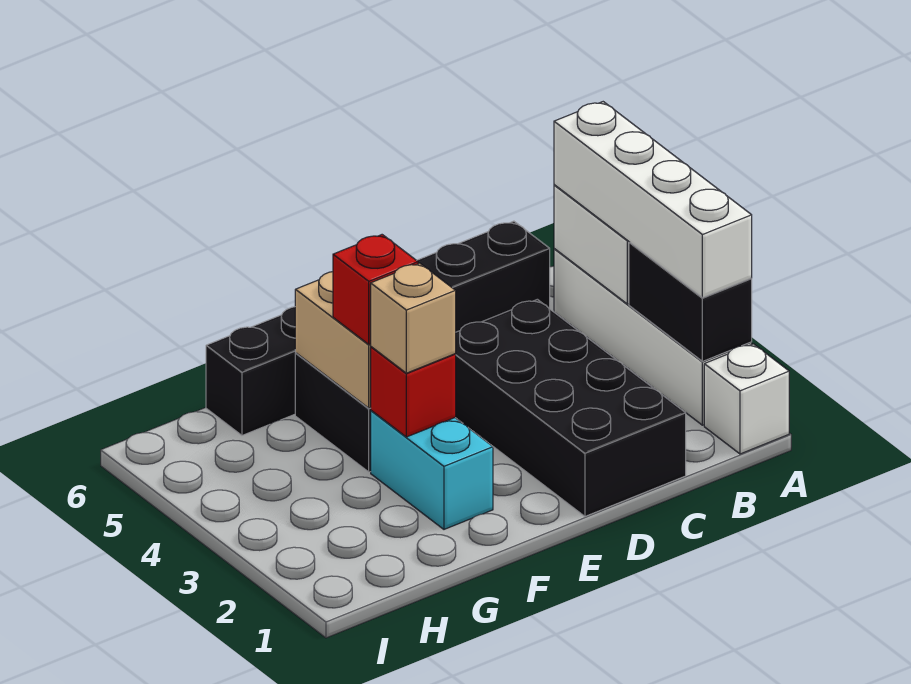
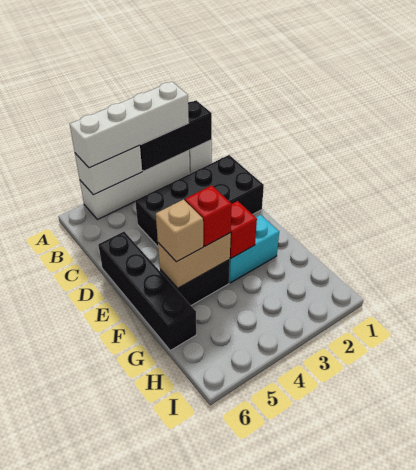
black brick A2:A3 level 2 -> black brick A1:A3 level 2
black brick B6:G6 level 1 -> black brick D6:G6 level 1
tan brick F3 level 3 -> tan brick F5 level 3

